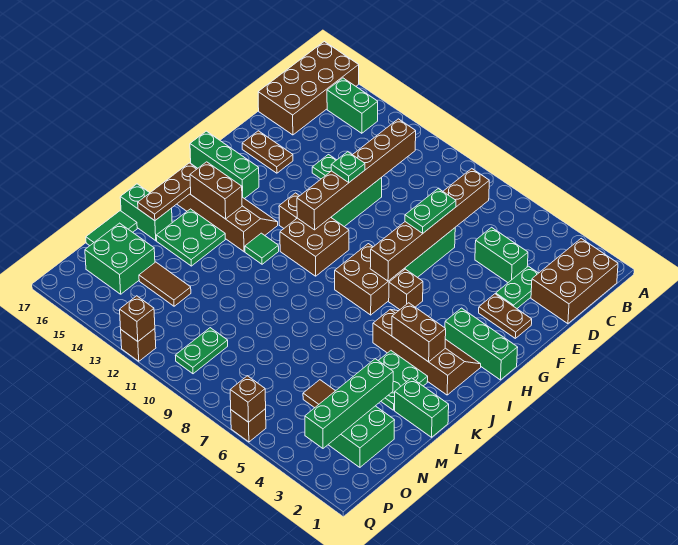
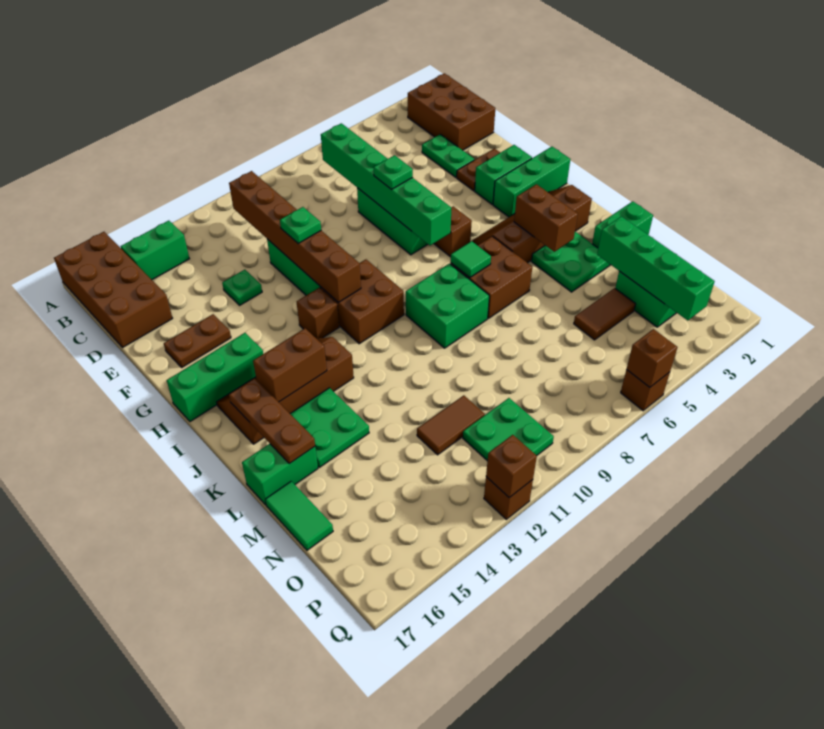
brown brick C7:H7 level 2 -> green brick C7:H7 level 2
green brick D4:D5 level 1 -> green brick G2:G3 level 1
green plate E7:F7 level 3 -> green plate F7 level 3
brown brick H7:I8 level 1 -> brown brick J6:K7 level 1
brown brick J3:J4 level 2 -> brown brick J4:K4 level 2
green tile J12 level 1 -> green tile J7 level 2
brown tile N13:N14 level 1 -> brown tile N11:N12 level 1
green brick N15:O16 level 1 -> green brick J8:K9 level 1
green plate O10:P10 level 1 -> green plate O10:P11 level 1

